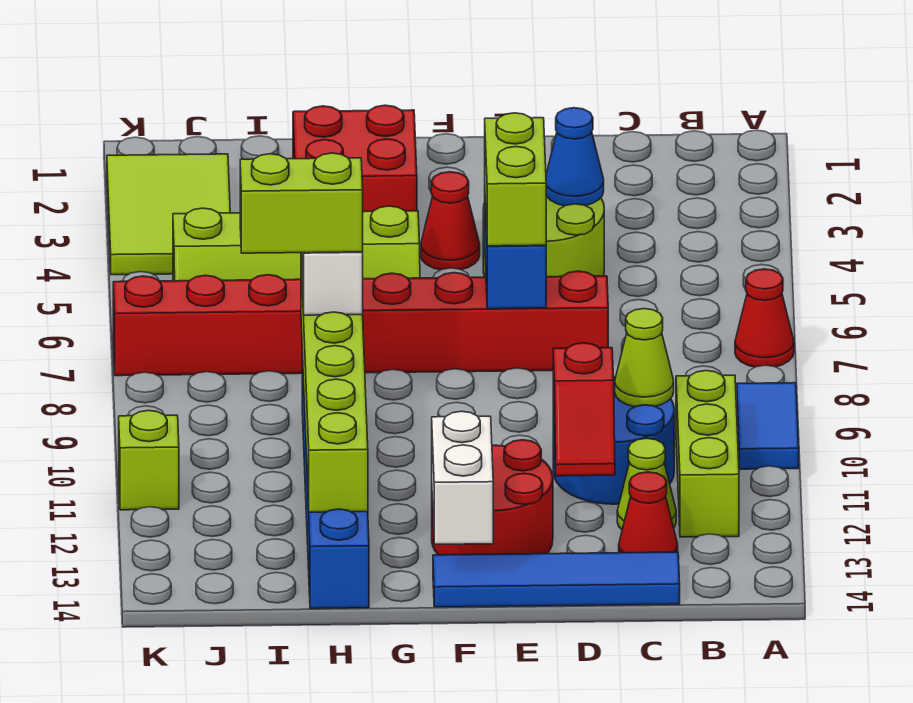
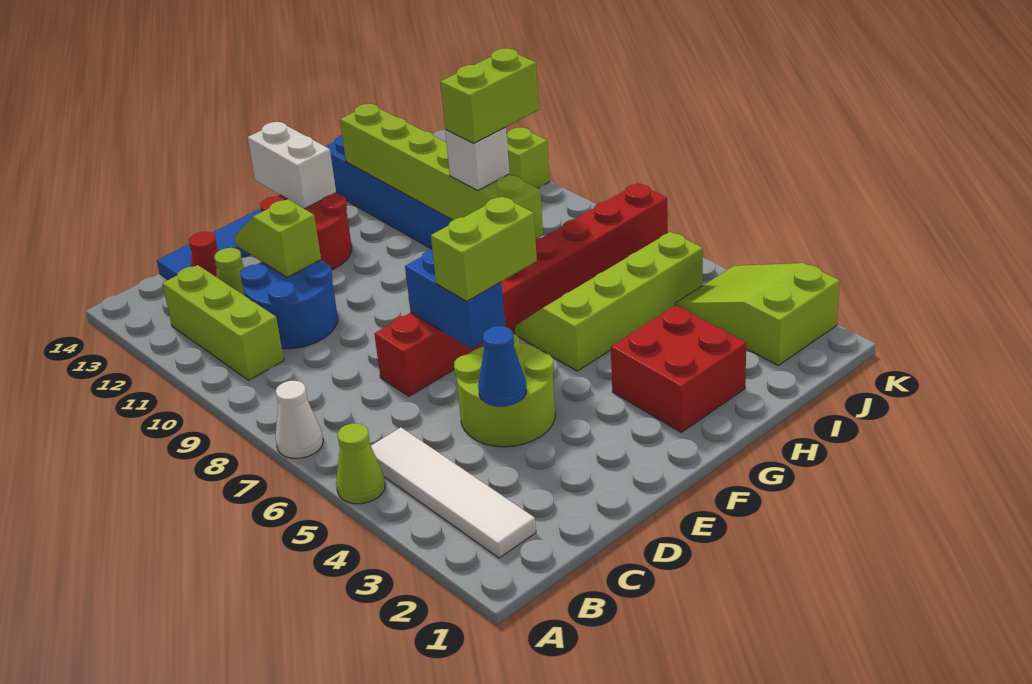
red cone A7 level 1 -> white cone A7 level 1
blue tile A9:A10 level 1 -> none
none -> white tile B2:B5 level 1
lime cone C10 level 2 -> lime cone A5 level 1
red slope D11:D12 level 2 top 11 -> lime slope D11:D12 level 2 top 11
lime brick E6:E7 level 3 -> lime brick E6:F6 level 3
red cone F4 level 1 -> none
lime tile J2:K4 level 1 -> lime slope J2:K4 level 1 top 2

